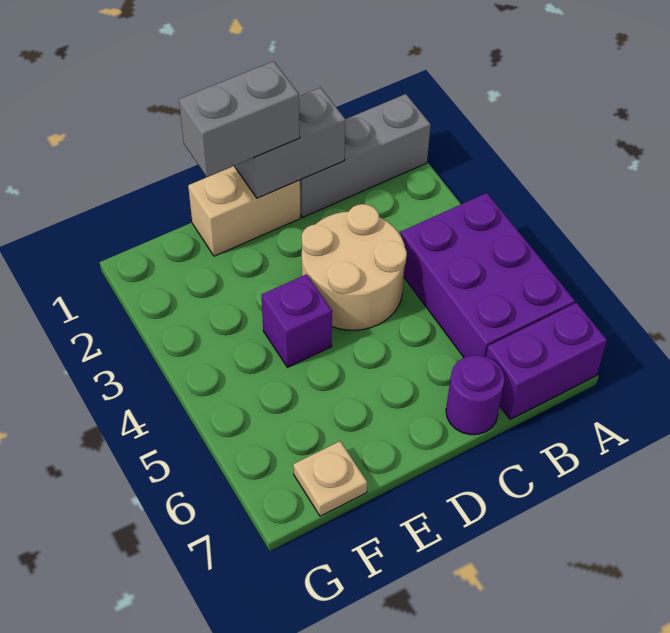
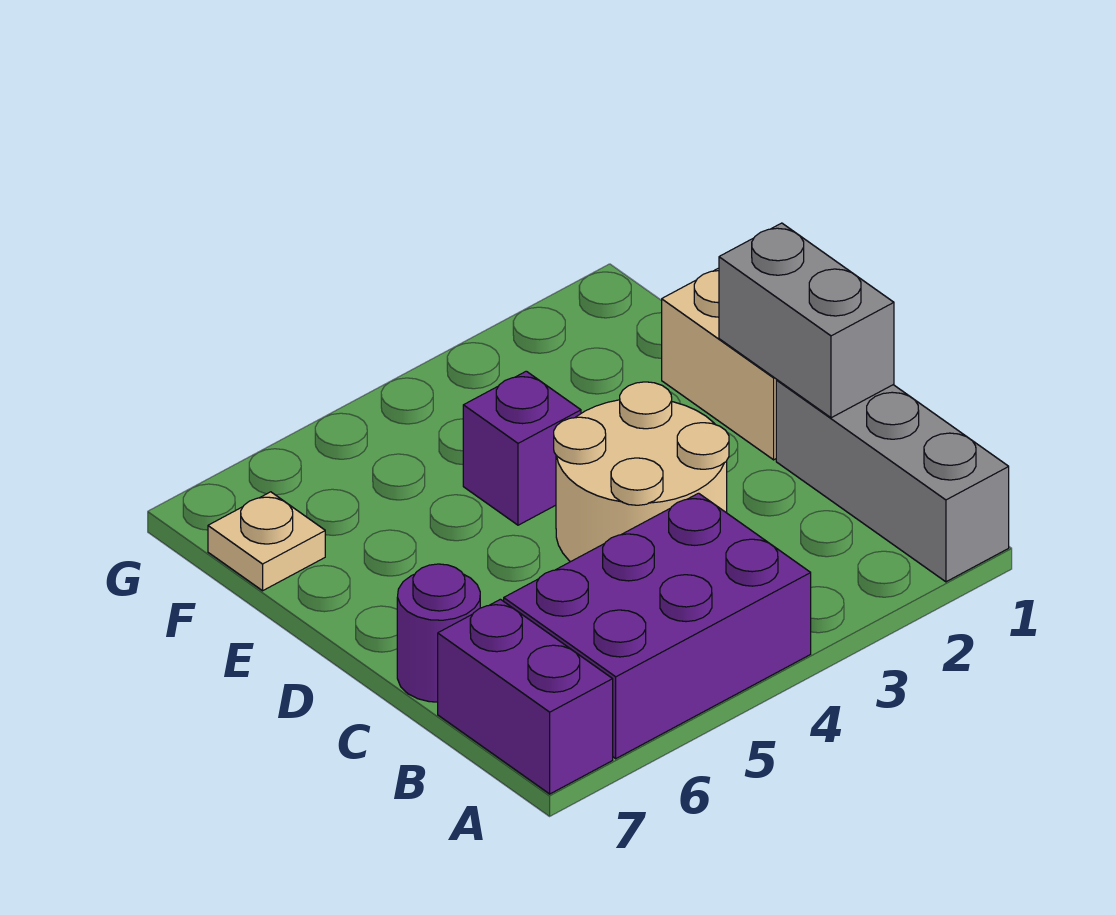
grey brick D1:E1 level 3 -> none

